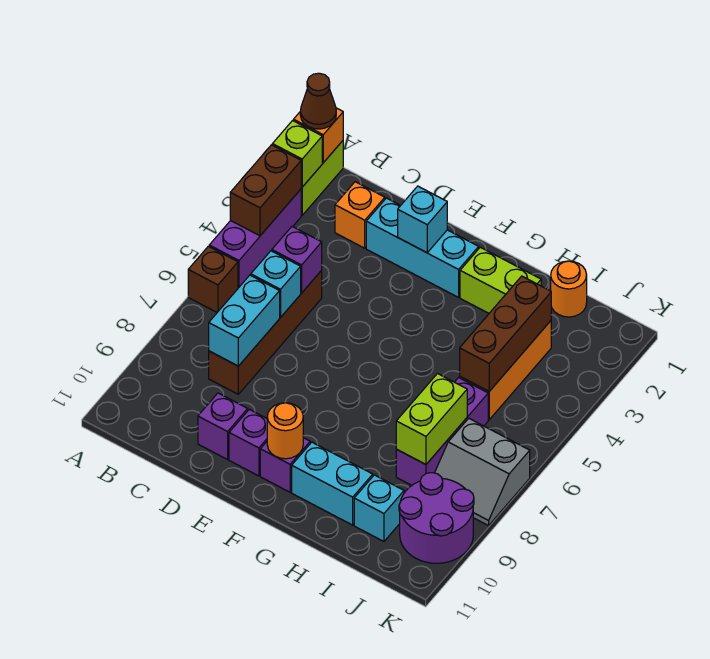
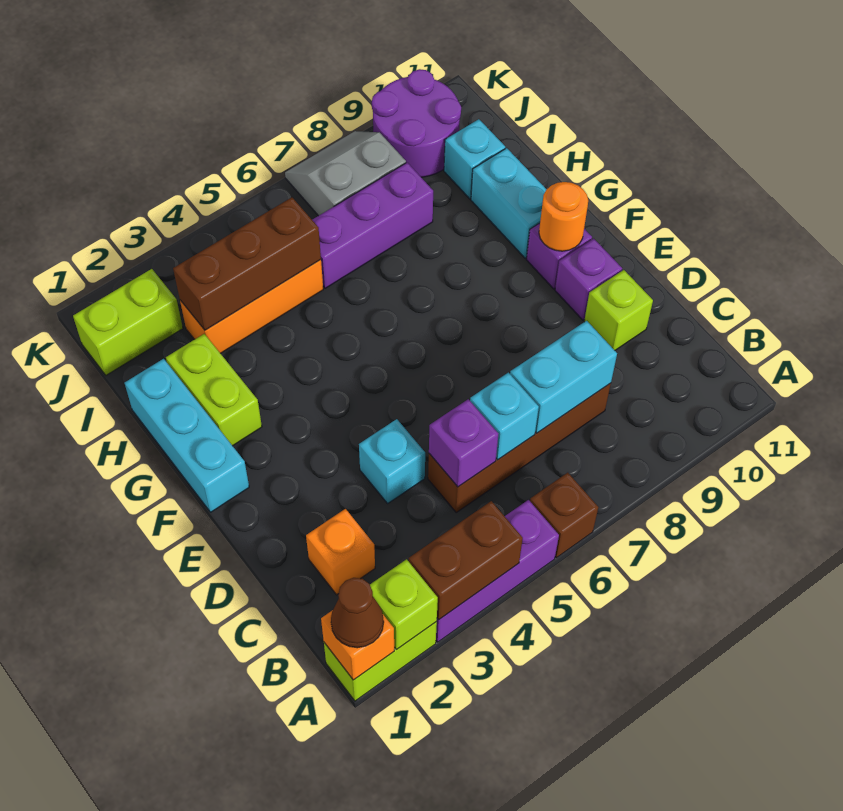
cyan brick D2:F2 level 1 -> cyan brick F1:H1 level 1
purple brick D10 level 1 -> lime brick D10 level 1
cyan brick E2 level 2 -> cyan brick D4 level 1
orange round brick I1 level 1 -> none
lime brick I7:I8 level 2 -> lime brick J1:J2 level 1
grey slope J7:K8 level 1 top 7 -> grey slope J7:K8 level 1 top J

